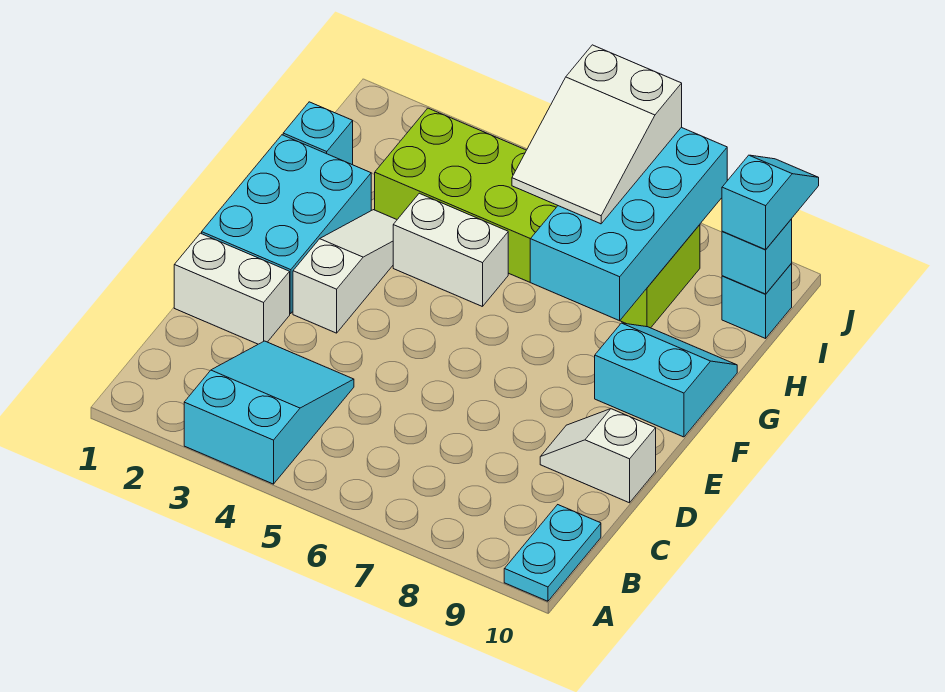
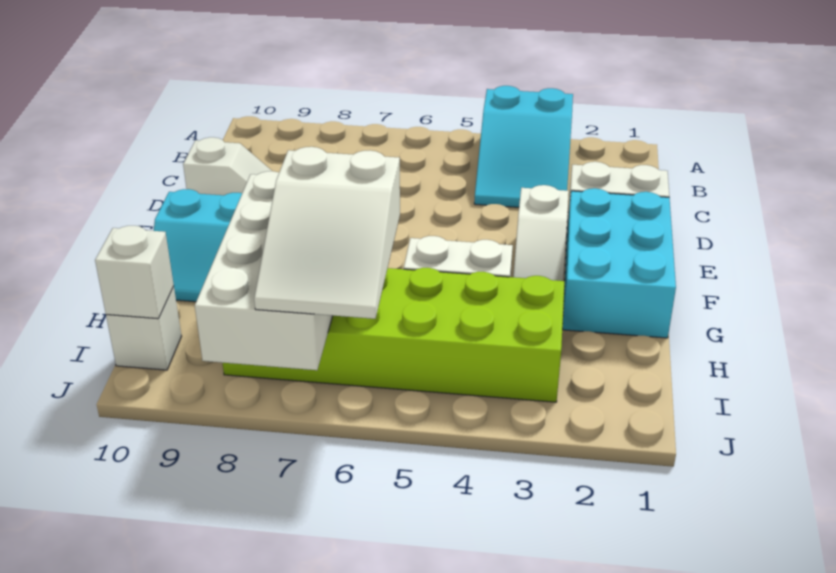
cyan plate A10:B10 level 1 -> none
cyan brick G7:J8 level 2 -> white brick G7:J8 level 2
cyan brick H1 level 1 -> none
white slope H6:J7 level 3 top J -> white slope H6:J7 level 3 top H
cyan brick I10 level 1 -> white brick I10 level 1
cyan brick I10 level 2 -> white brick I10 level 2
cyan slope I10:J10 level 3 top I -> none

